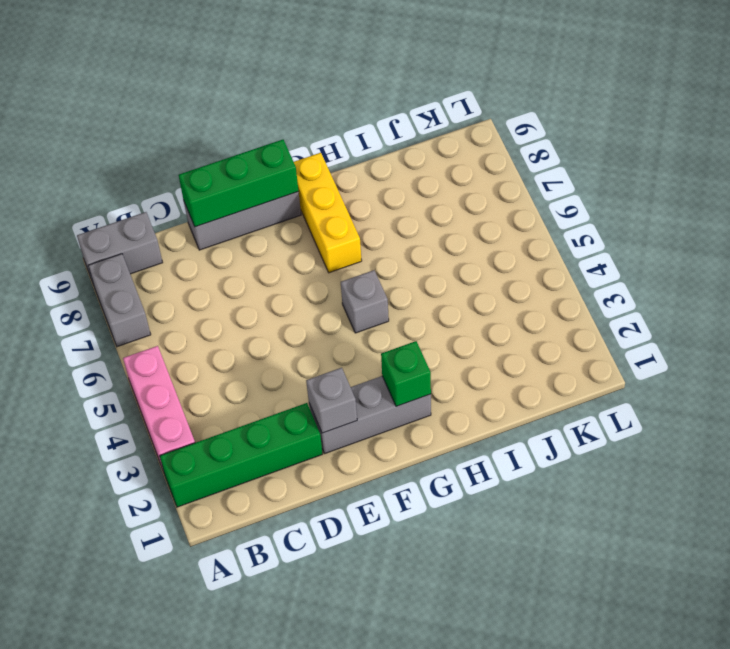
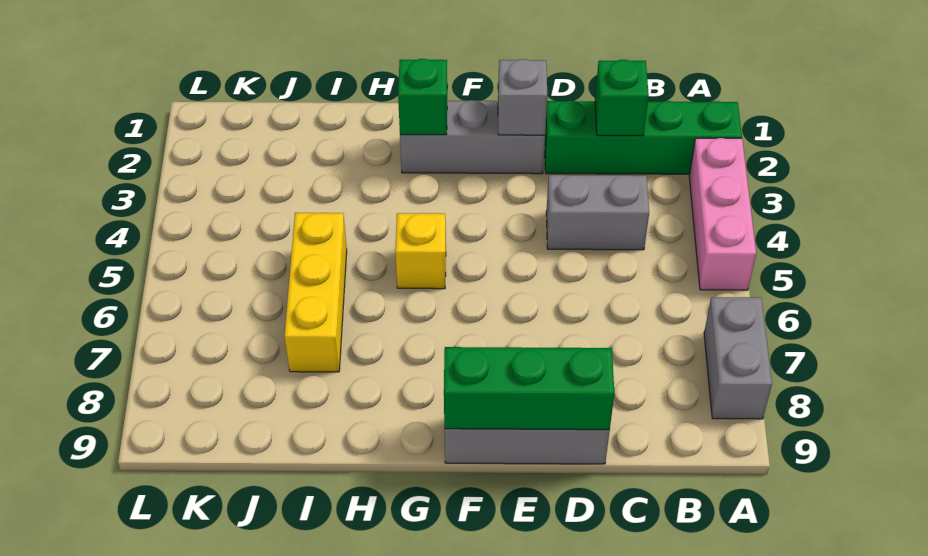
grey brick A9:B9 level 1 -> grey brick C4:D4 level 1
none -> green brick C2 level 2
grey brick G5 level 1 -> yellow brick G5 level 1
yellow brick G7:G9 level 1 -> yellow brick I5:I7 level 1

